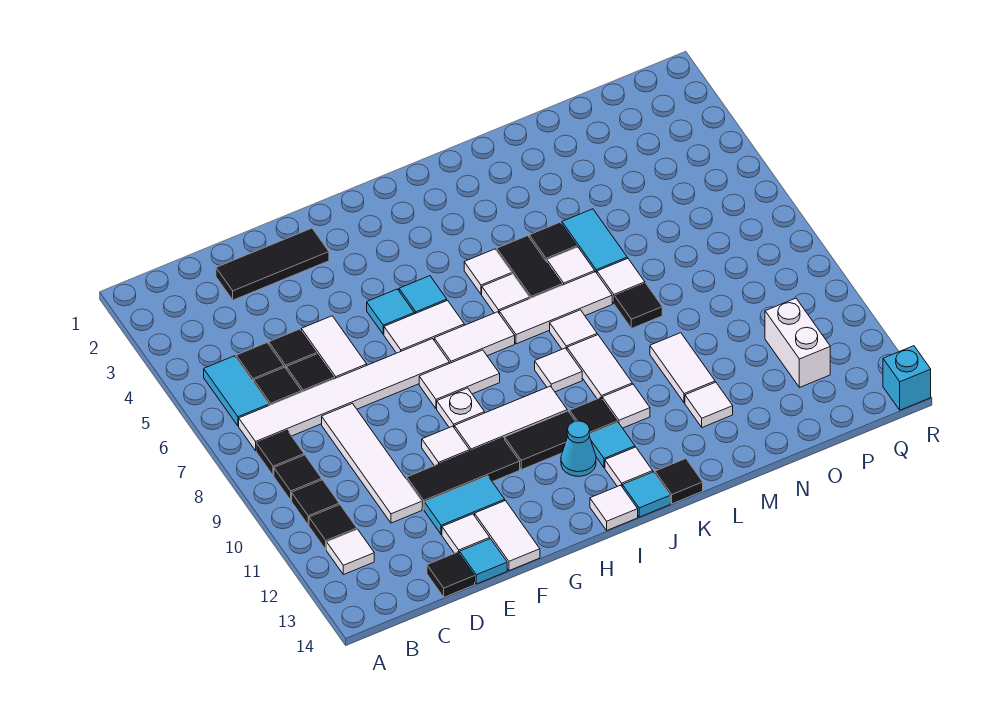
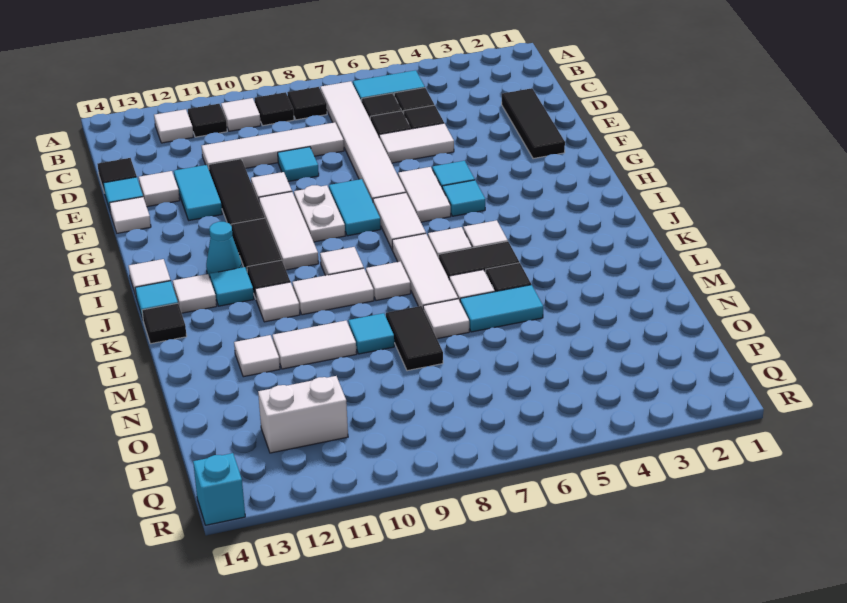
black tile B10 level 1 -> white tile B10 level 1
none -> cyan tile E9 level 1
white tile F13:F14 level 1 -> white tile F14 level 1
white tile G8:H8 level 1 -> cyan tile G8:H8 level 1
white plate G9 level 1 -> white plate G9:H9 level 1
black tile M8 level 1 -> black tile M8:N8 level 1
none -> cyan tile M9 level 1

